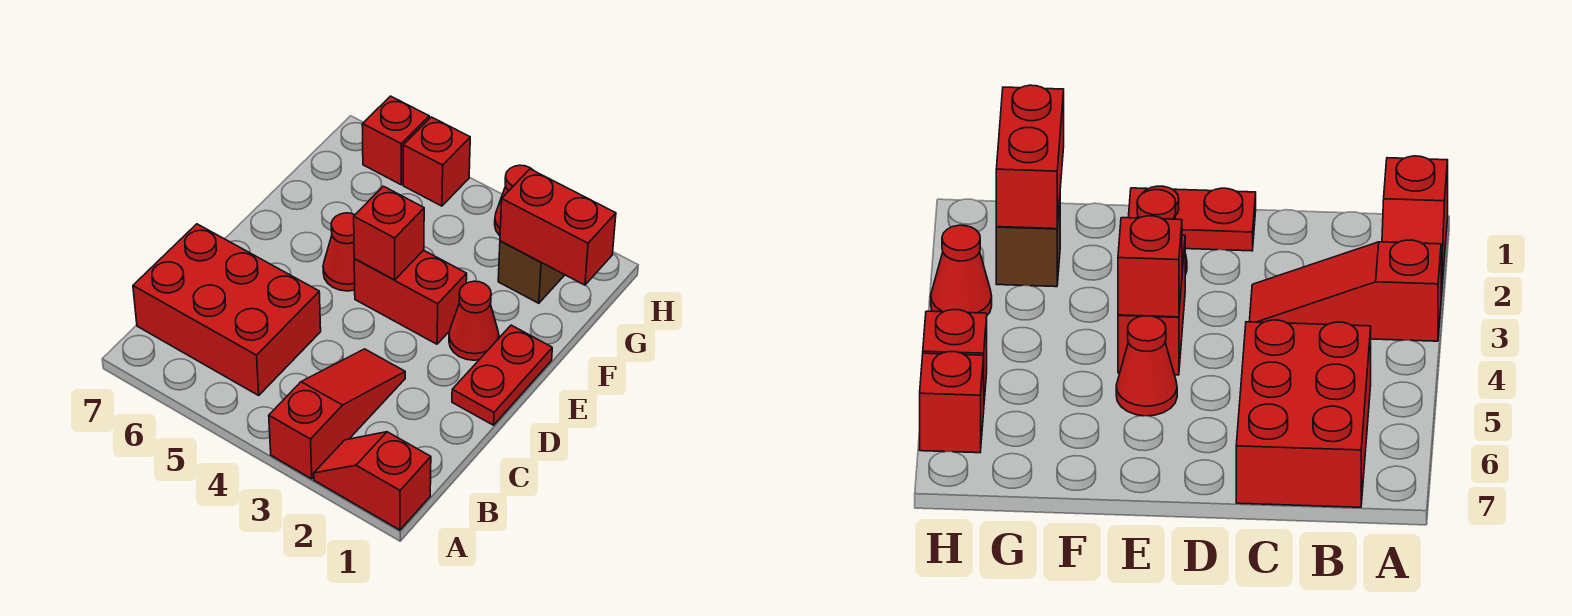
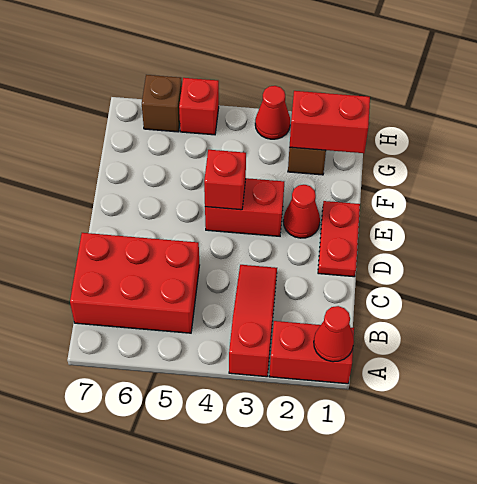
red slope A1:A2 level 1 top 1 -> red brick A1:A2 level 1
red cone E5 level 1 -> red cone A1 level 2
red brick H6 level 1 -> brown brick H6 level 1

